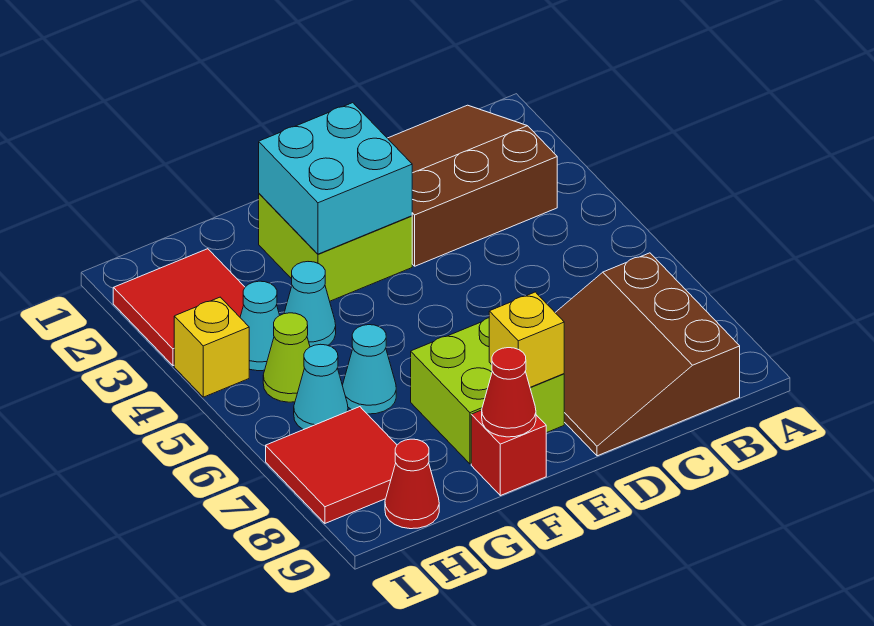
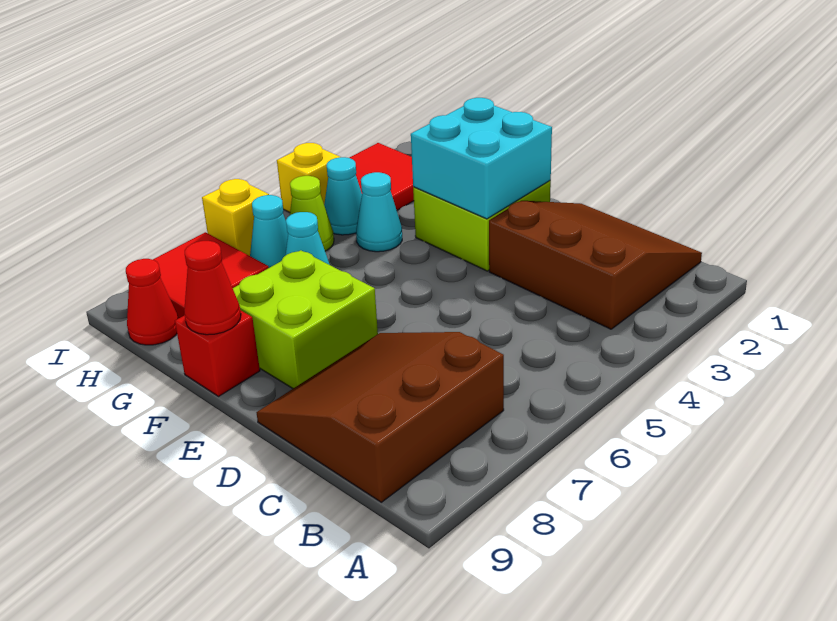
yellow brick E8 level 2 -> yellow brick I6 level 1

